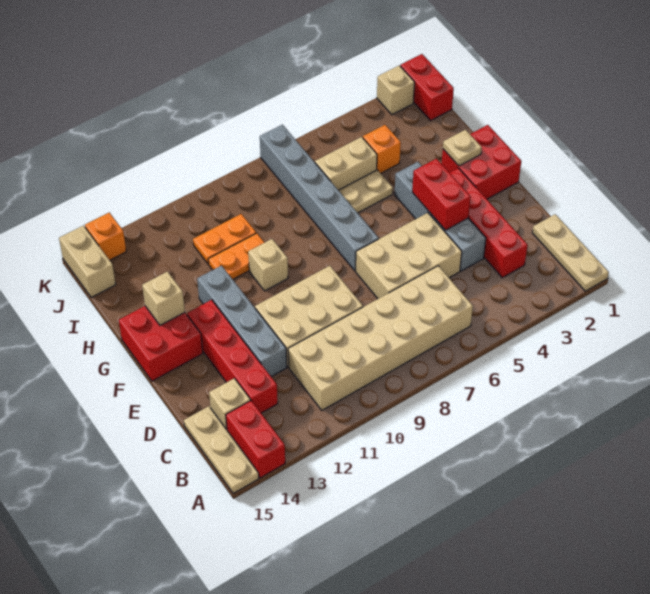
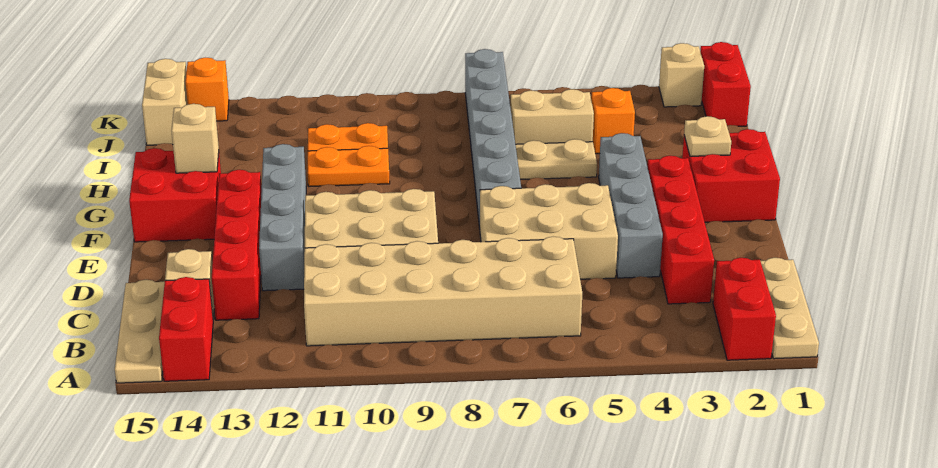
red brick E4:F4 level 2 -> red brick A2:B2 level 1
tan brick G10 level 1 -> none

